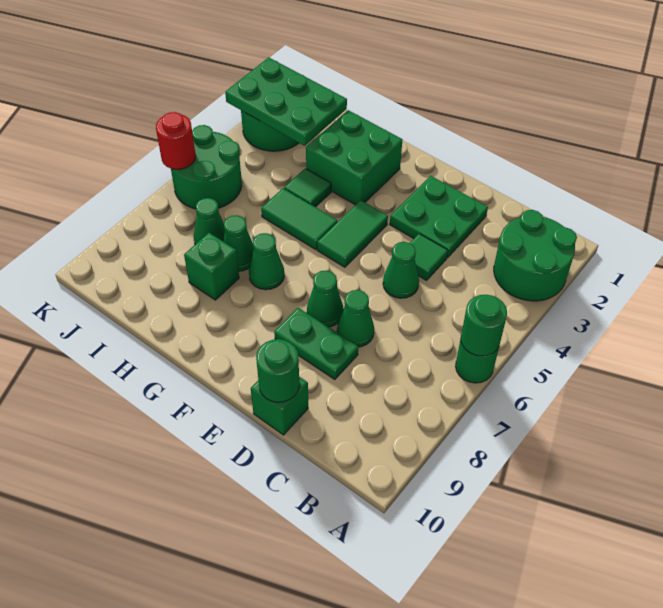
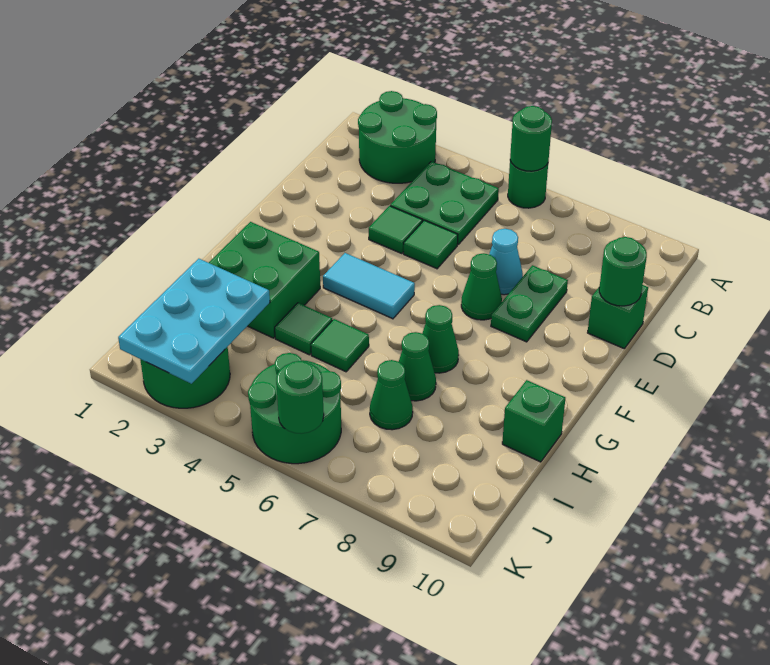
green plate D2:E3 level 1 -> green plate B4:C5 level 1
green cone D5 level 1 -> green tile D5 level 1
green cone D7 level 1 -> cyan cone D7 level 1
green tile F4:F5 level 1 -> cyan tile F4:F5 level 1
green tile G5:H5 level 1 -> green tile H5 level 1
green brick H8 level 1 -> green brick H10 level 1
green plate I2:K3 level 2 -> cyan plate I2:K3 level 2
red round brick K6 level 2 -> green round brick K6 level 2

